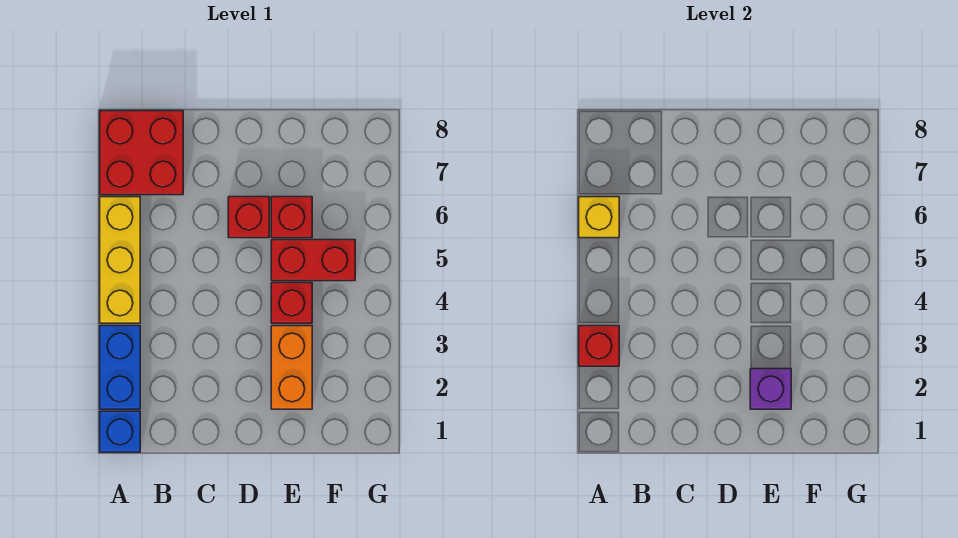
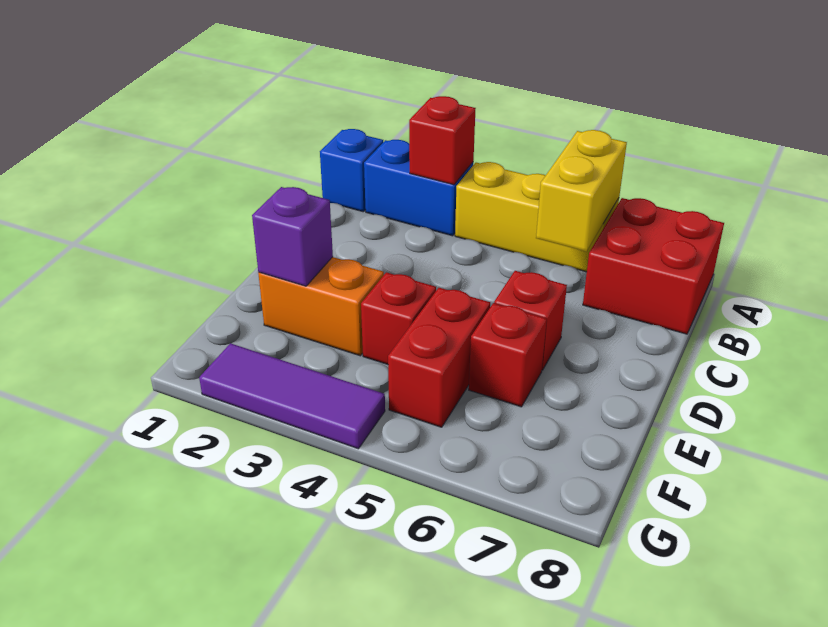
yellow brick A6 level 2 -> yellow brick A6:B6 level 2
none -> purple tile G2:G4 level 1

